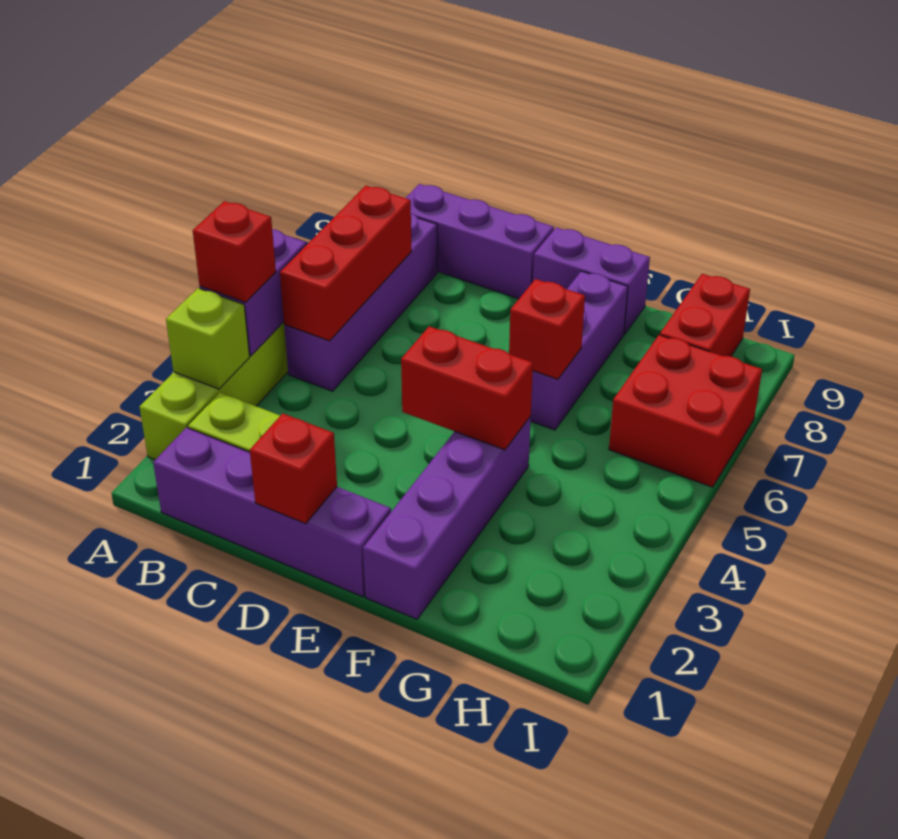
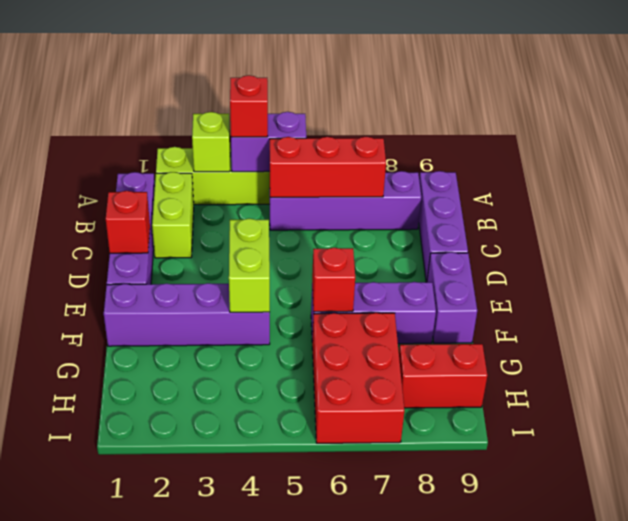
red brick E4:F4 level 2 -> lime brick E4:F4 level 2
red brick H6:I7 level 1 -> red brick G6:I7 level 1

